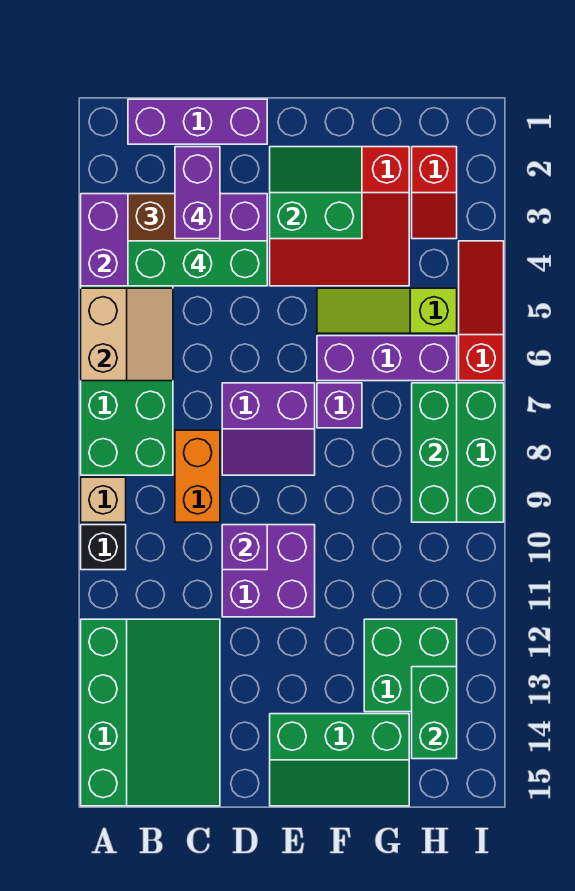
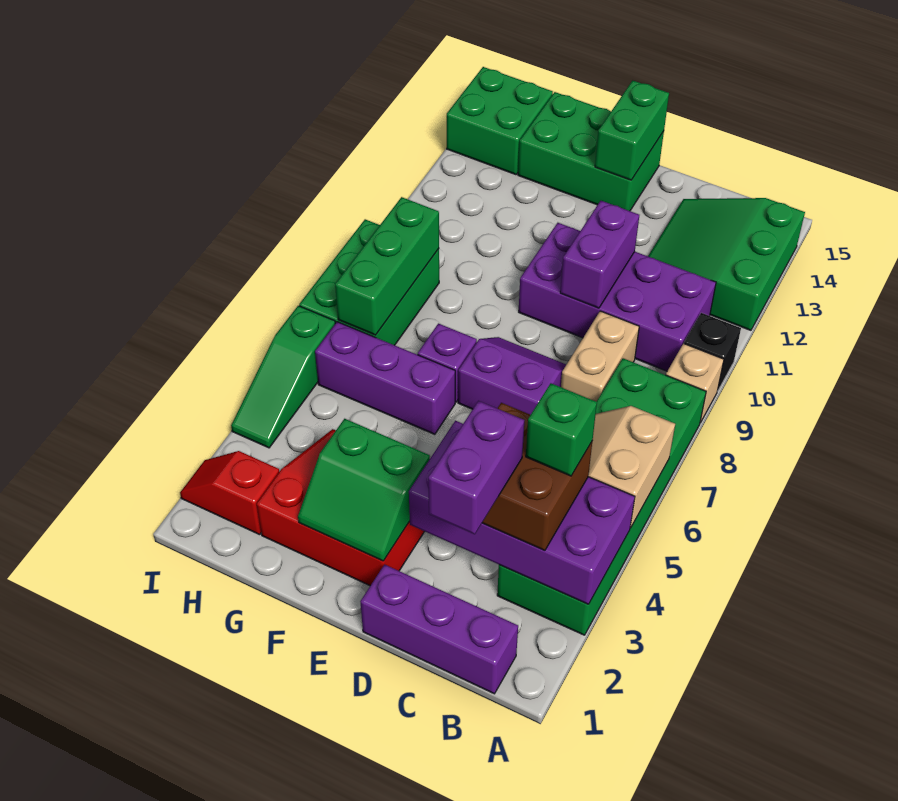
green slope A12:C15 level 1 top A -> green slope A12:C14 level 1 top A
green brick B4:D4 level 4 -> green brick B4 level 4
orange brick C8:C9 level 1 -> tan brick C8:C9 level 1
purple brick D10:E11 level 1 -> purple brick B10:E11 level 1
purple brick D10 level 2 -> purple brick D10:D11 level 2
green slope E14:G15 level 1 top 14 -> green brick E14:G15 level 1
lime slope F5:H5 level 1 top H -> none
green brick G12:H13 level 1 -> green brick H14:I15 level 1
red slope H2:H3 level 1 top 2 -> red slope H2:I2 level 1 top H
green brick H13:H14 level 2 -> green brick E14:E15 level 2
red slope I4:I6 level 1 top 6 -> green slope I4:I6 level 1 top 6

